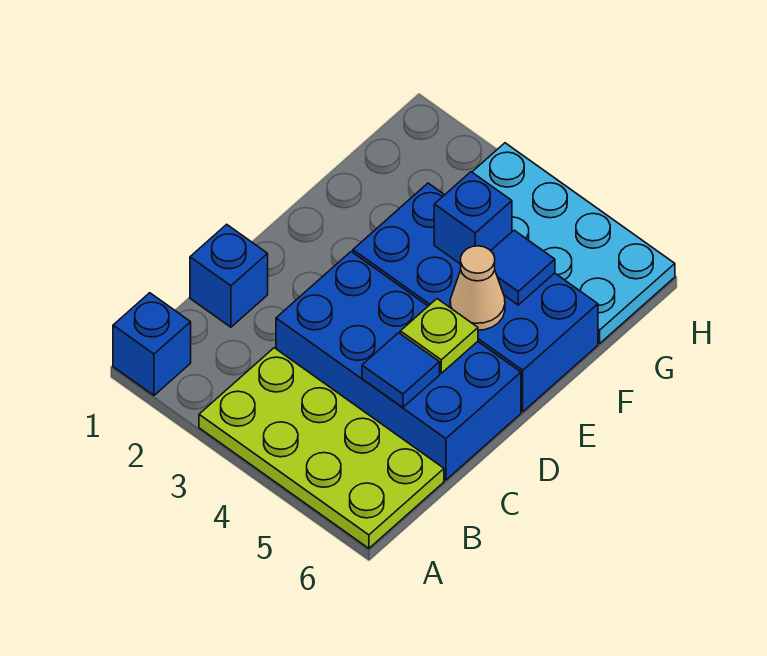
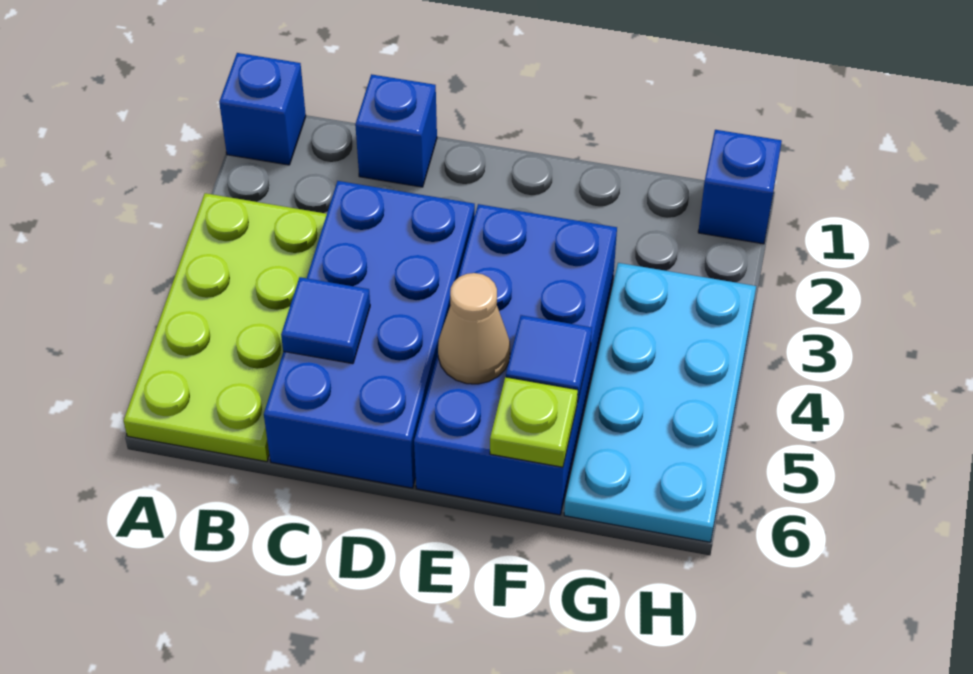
lime plate D5 level 2 -> lime plate F6 level 2
blue brick F4 level 2 -> blue brick H1 level 1

